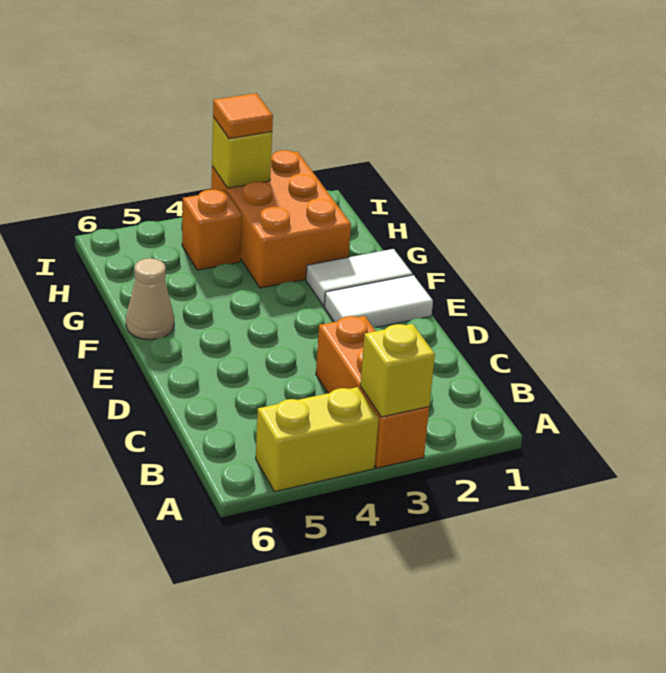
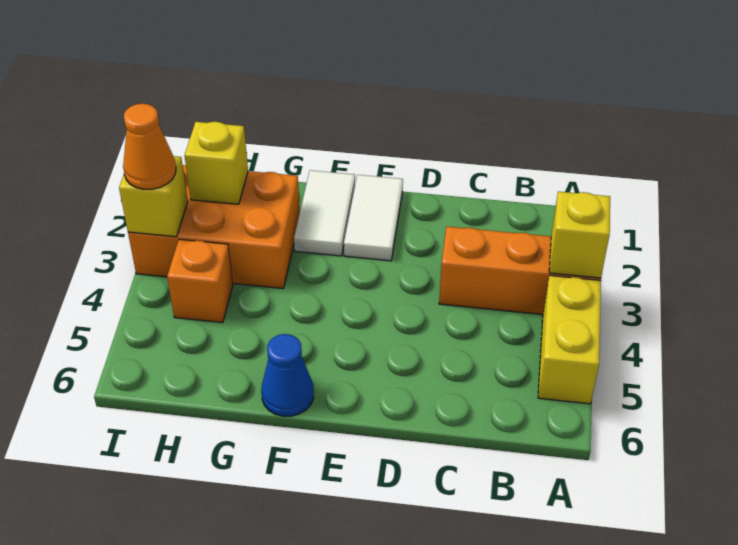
tan cone F6 level 1 -> blue cone F6 level 1
none -> yellow brick H2 level 2
orange tile I3 level 3 -> orange cone I3 level 3

